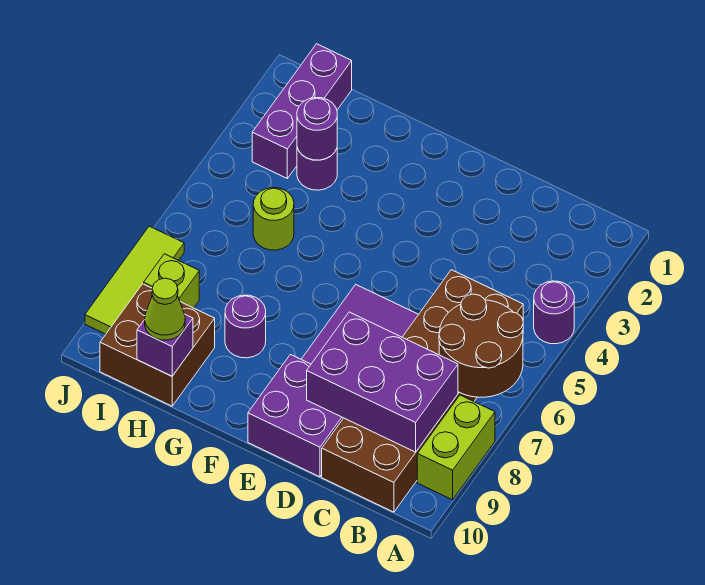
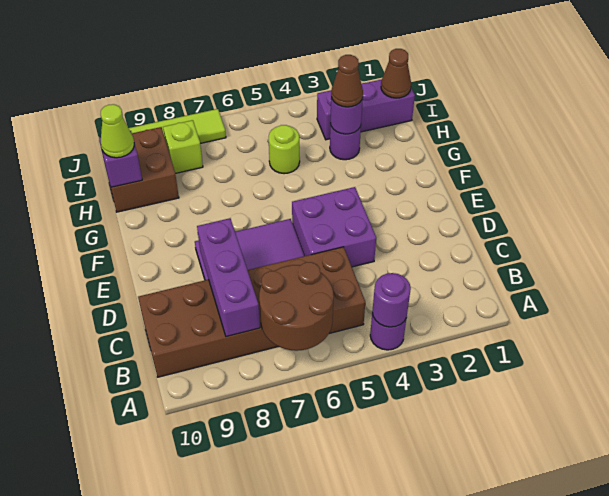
lime brick A8:A9 level 1 -> none
purple brick B8:D9 level 2 -> purple brick B8:D8 level 2
purple brick D9:E10 level 1 -> purple brick D4:E5 level 1
purple round brick G8 level 1 -> purple round brick A4 level 2
none -> brown cone H3 level 3
none -> brown cone I1 level 2

